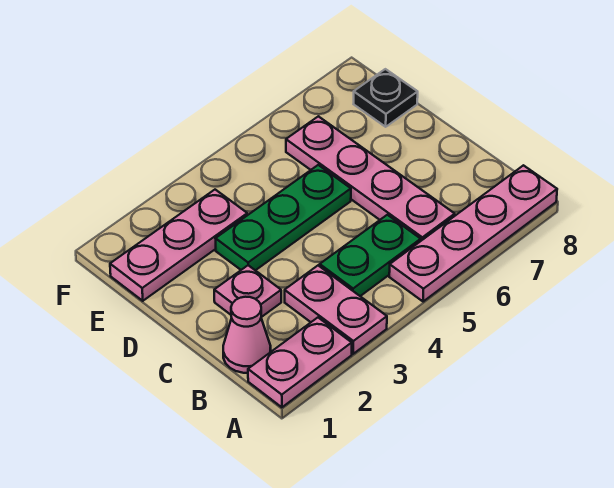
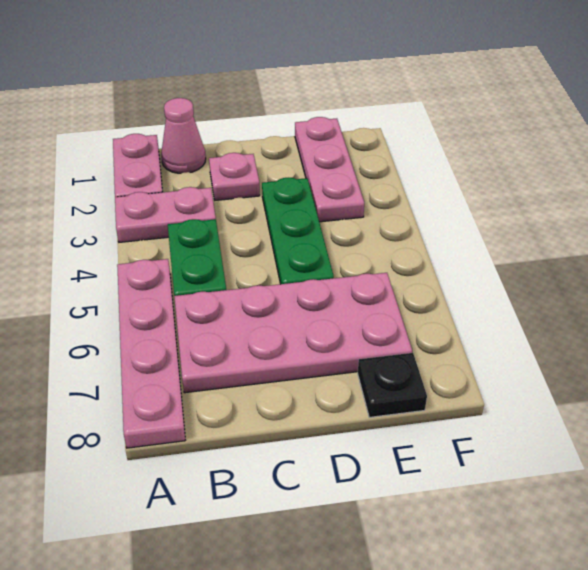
pink plate B6:E6 level 1 -> pink plate B6:E7 level 1

